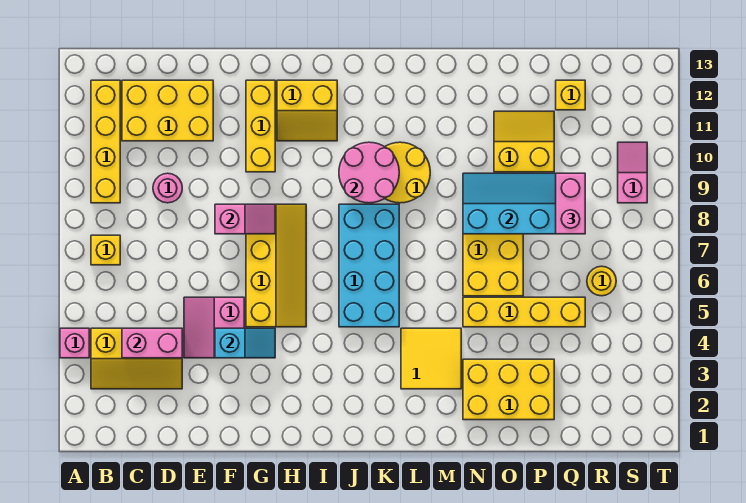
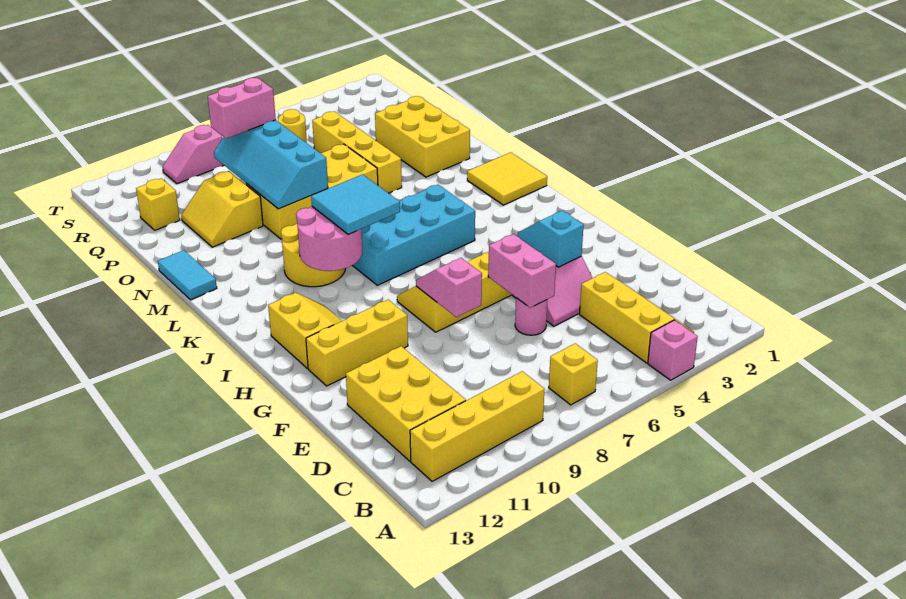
pink brick C4:D4 level 2 -> pink brick E6:F6 level 2
pink round brick D9 level 1 -> pink round brick E6 level 1
none -> cyan tile J8:K9 level 3
yellow tile L3:M4 level 1 -> yellow tile K1:L2 level 1
none -> cyan tile M13:N13 level 1

